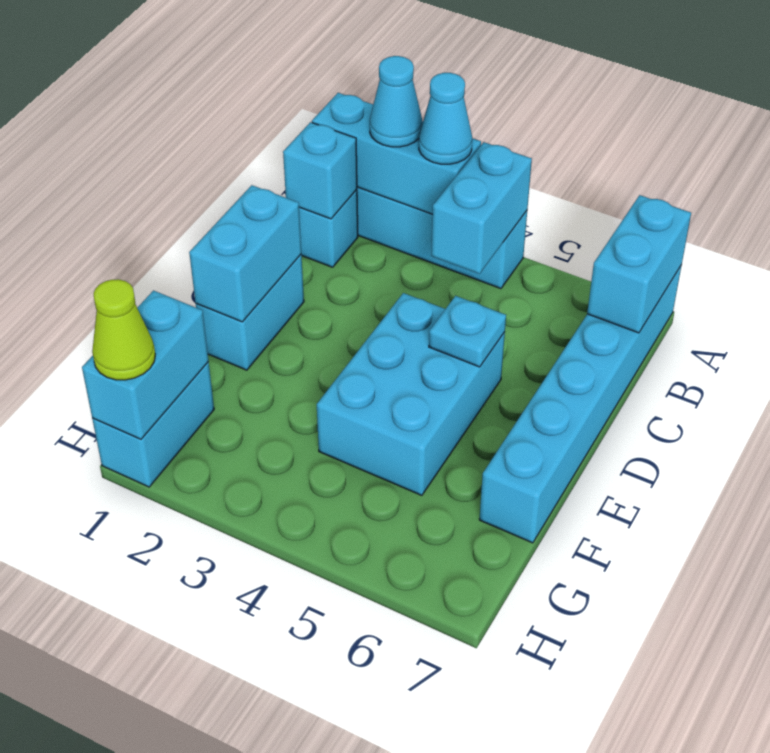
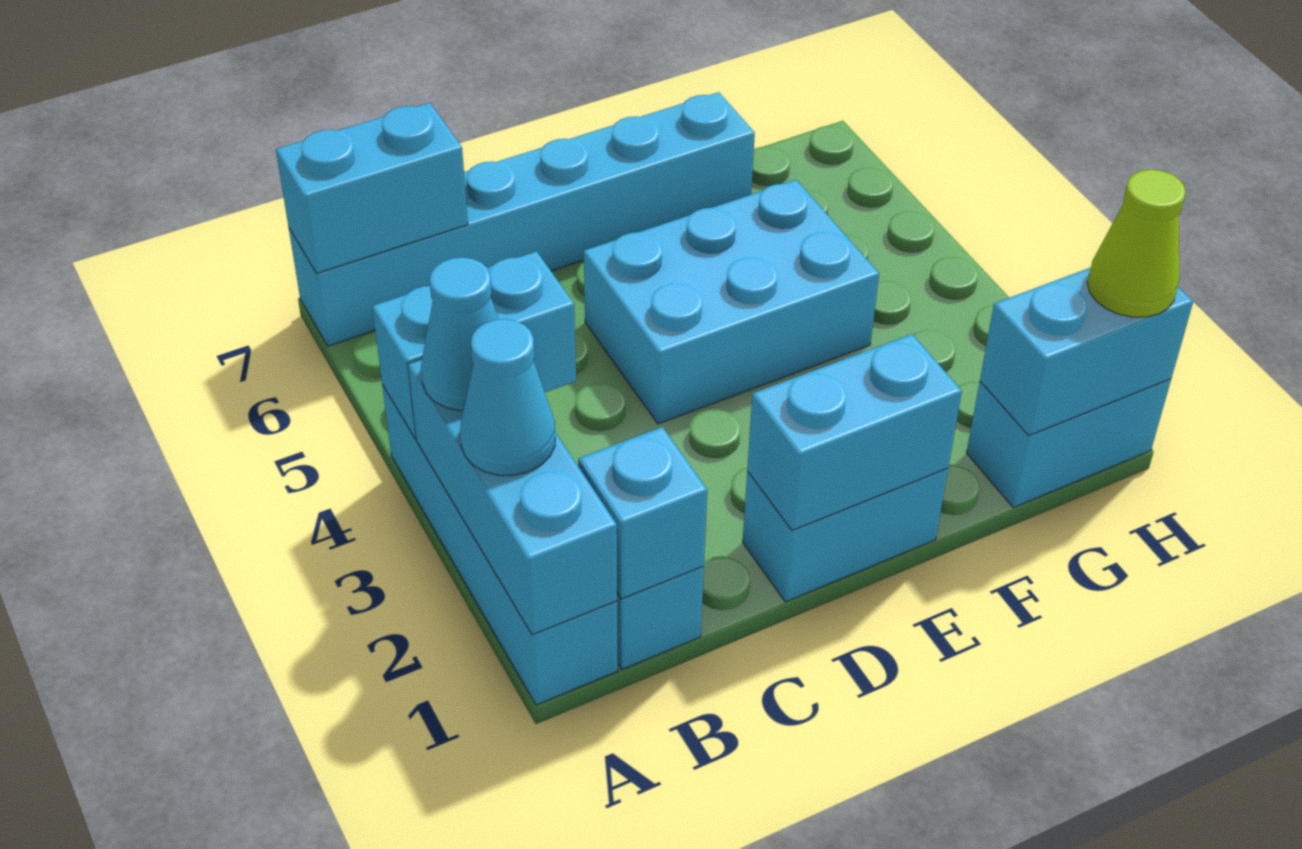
cyan plate D5 level 2 -> none

